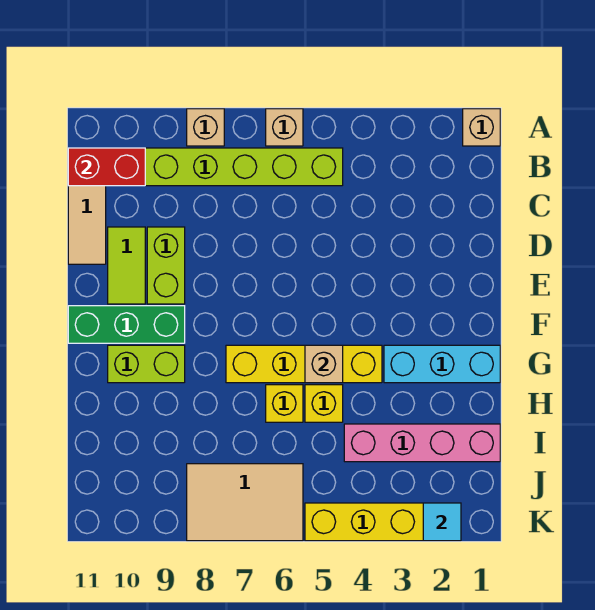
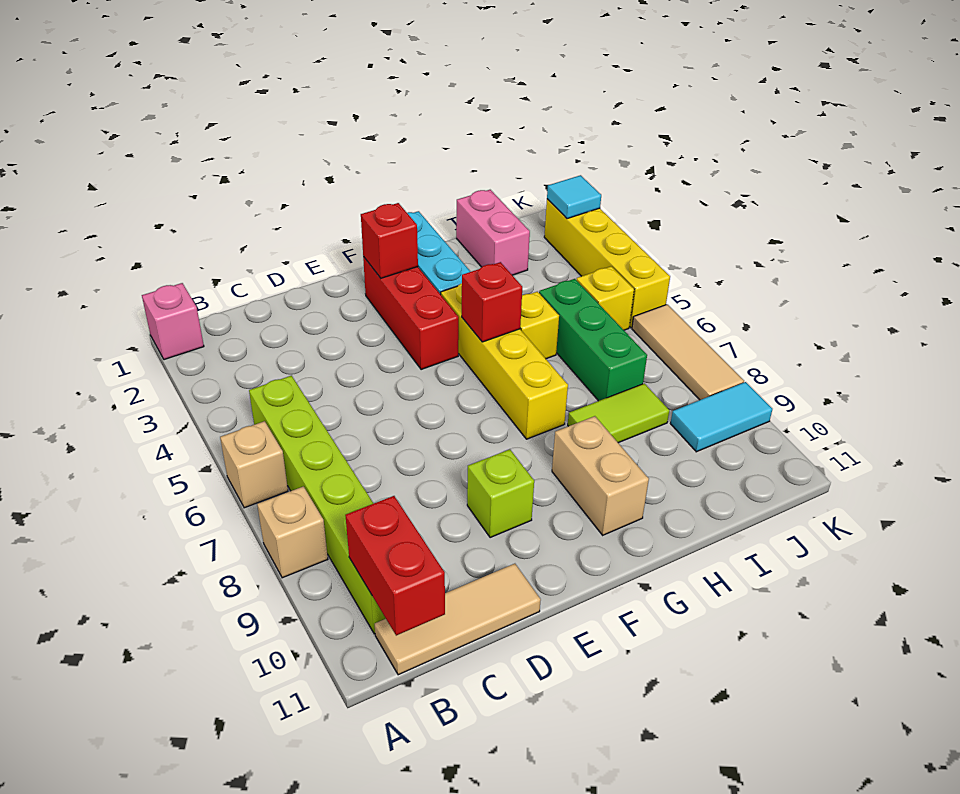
tan brick A1 level 1 -> pink brick A1 level 1
lime brick D9:E9 level 1 -> lime brick E9 level 1
lime tile D10:E10 level 1 -> lime tile H8:I8 level 1
none -> red brick F2:F4 level 1
none -> red brick F2 level 2
green brick F9:F11 level 1 -> green brick I5:I7 level 1
tan brick G5 level 2 -> red brick G5 level 2
lime brick G9:G10 level 1 -> tan brick G9:G10 level 1
yellow brick H6 level 1 -> yellow brick J5 level 1
pink brick I1:I4 level 1 -> pink brick I1:I2 level 1
tan tile J6:K8 level 1 -> tan tile K6:K8 level 1
none -> cyan tile J9:K9 level 1

